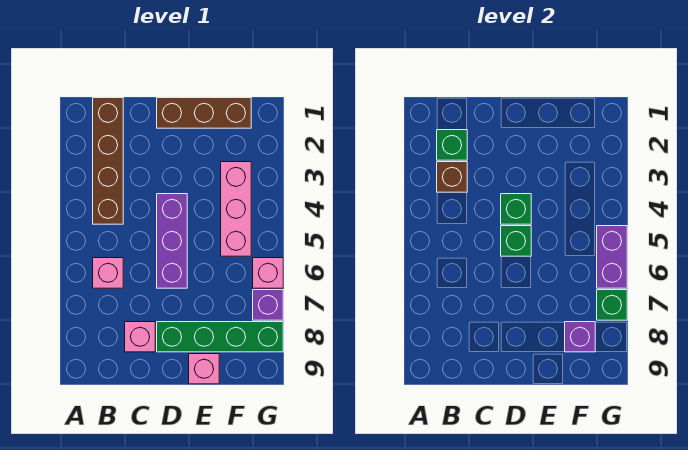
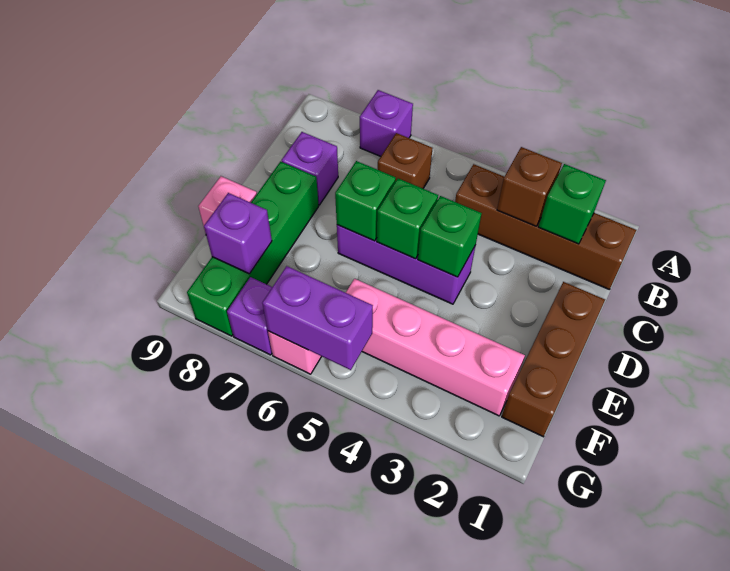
none -> purple brick A7 level 1
pink brick B6 level 1 -> brown brick B6 level 1
pink brick C8 level 1 -> purple brick C8 level 1
pink brick F3:F5 level 1 -> pink brick F2:F5 level 1
green brick G7 level 2 -> green brick D6 level 2

